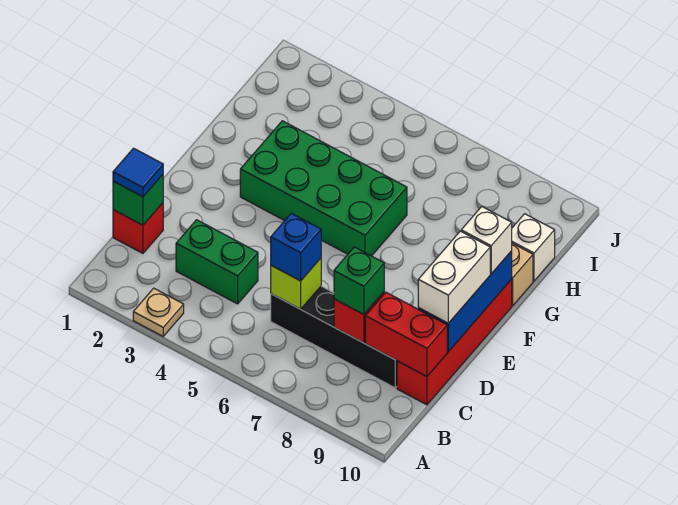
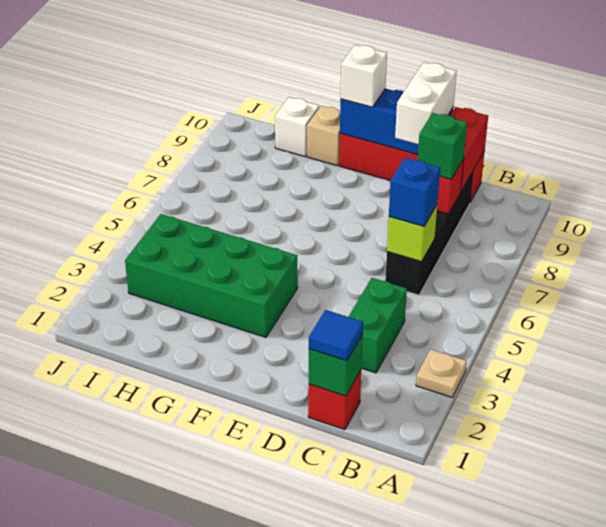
white brick D10:E10 level 3 -> white brick D9:D10 level 3
green brick F3:G6 level 1 -> green brick F3:I4 level 1

